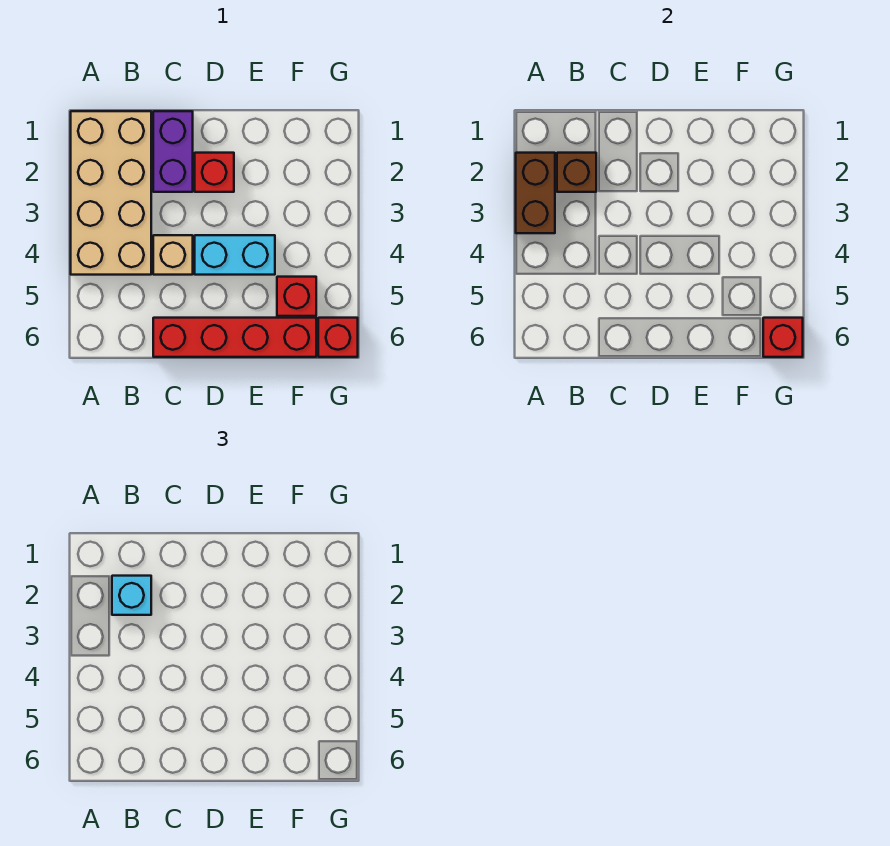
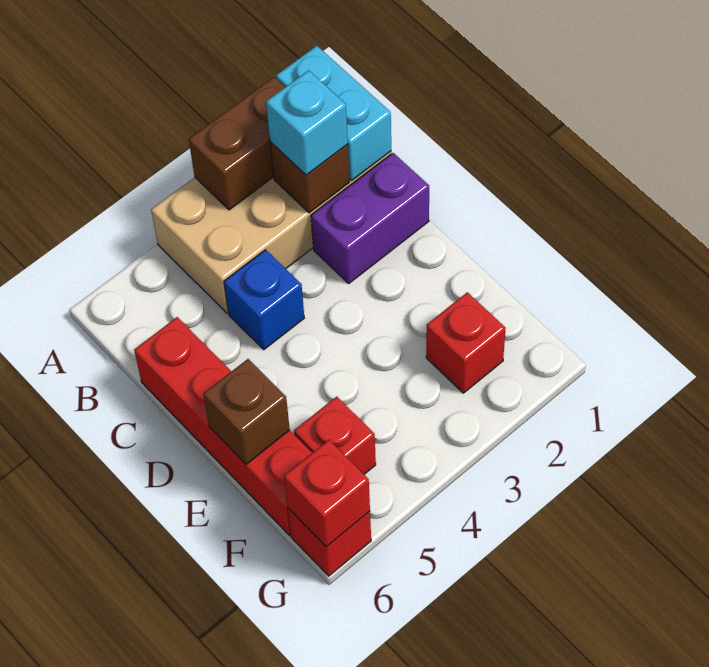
tan brick C4 level 1 -> blue brick C4 level 1
red brick D2 level 1 -> red brick F2 level 1
cyan brick D4:E4 level 1 -> cyan brick A1:B1 level 2
none -> brown brick E6 level 2

